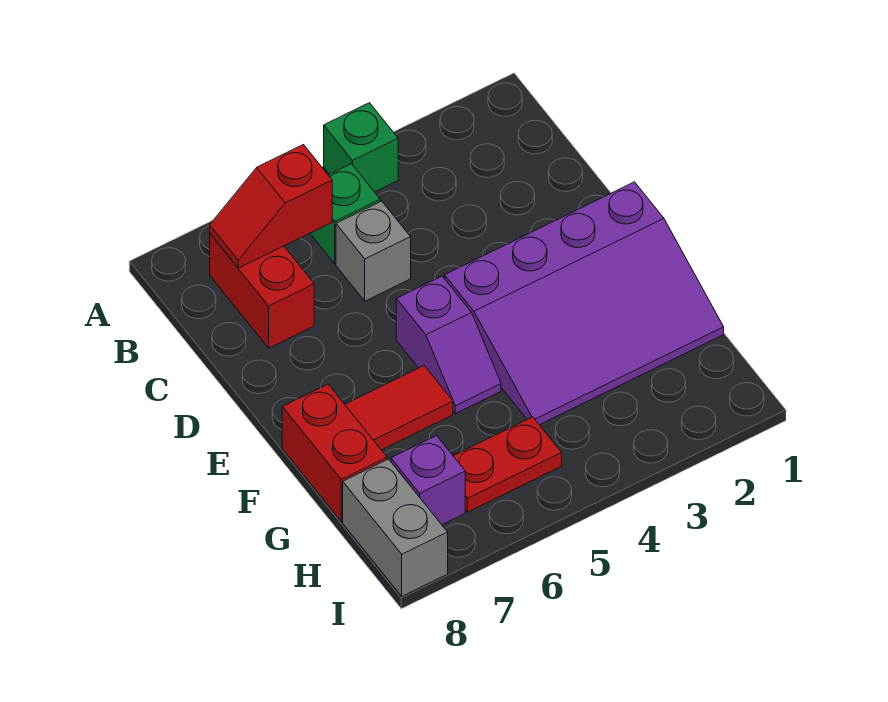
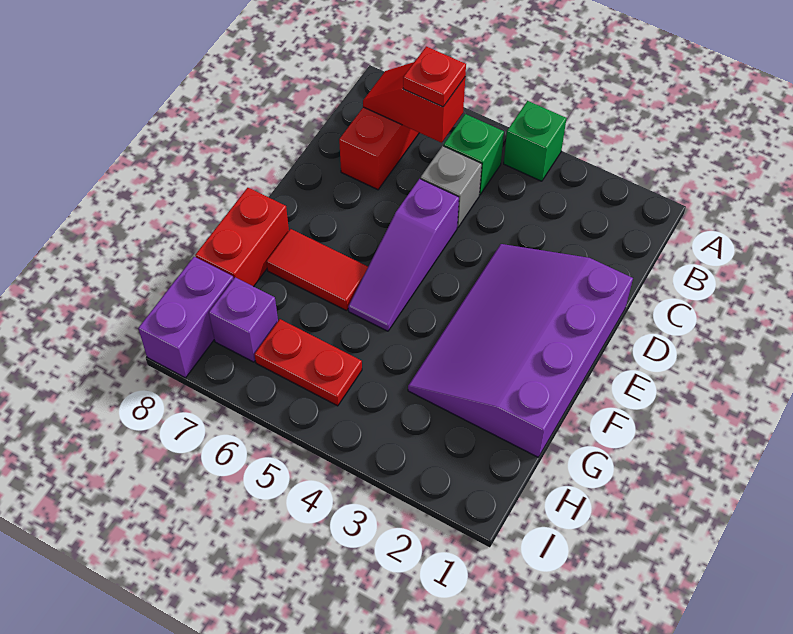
none -> red plate B6 level 3
purple slope E1:G4 level 1 top E -> purple slope D1:G3 level 1 top 1
purple slope E5:F5 level 1 top E -> purple slope D5:F5 level 1 top D
grey brick H8:I8 level 1 -> purple brick H8:I8 level 1

